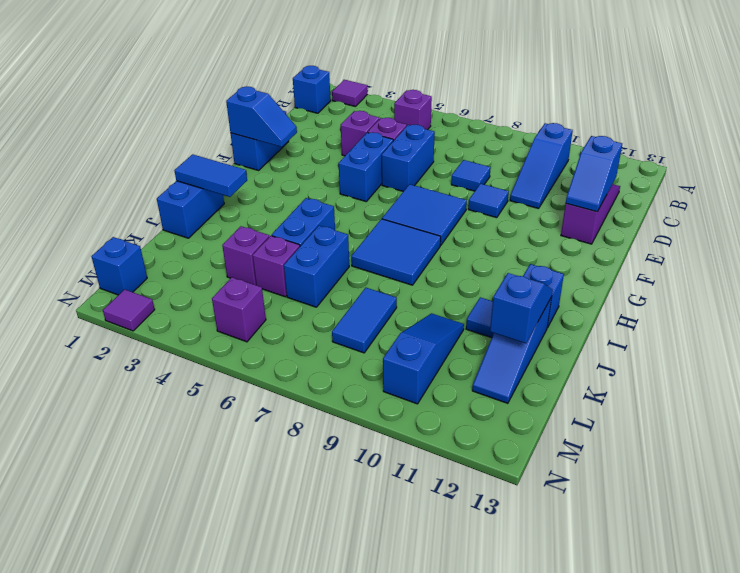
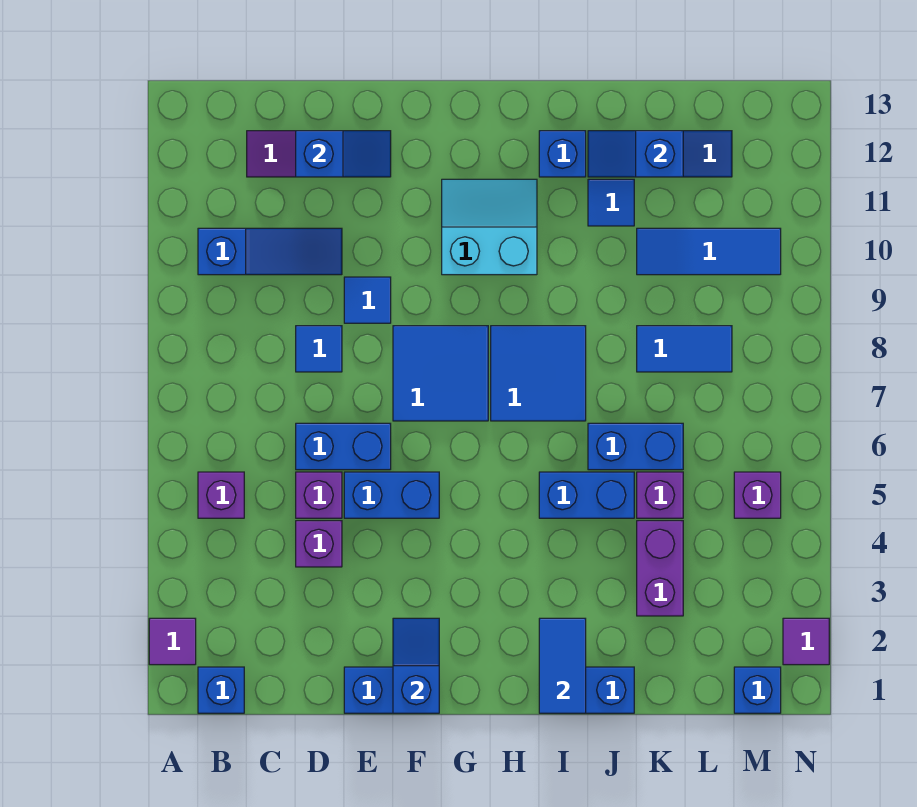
none -> cyan slope G10:H11 level 1 top 10
purple brick K4 level 1 -> purple brick K3:K4 level 1
blue slope K10:M10 level 1 top M -> blue tile K10:M10 level 1

